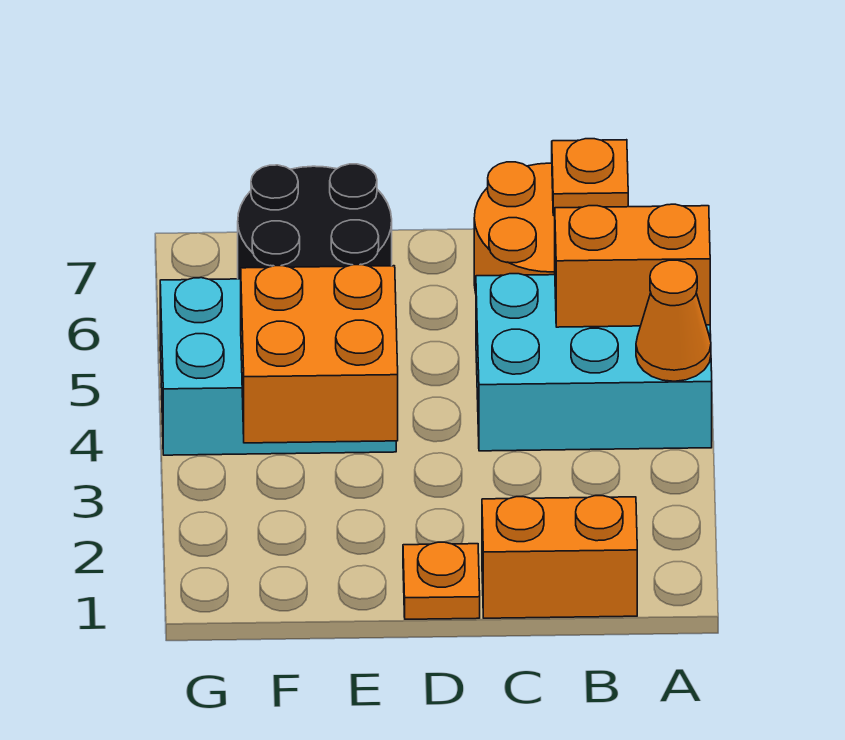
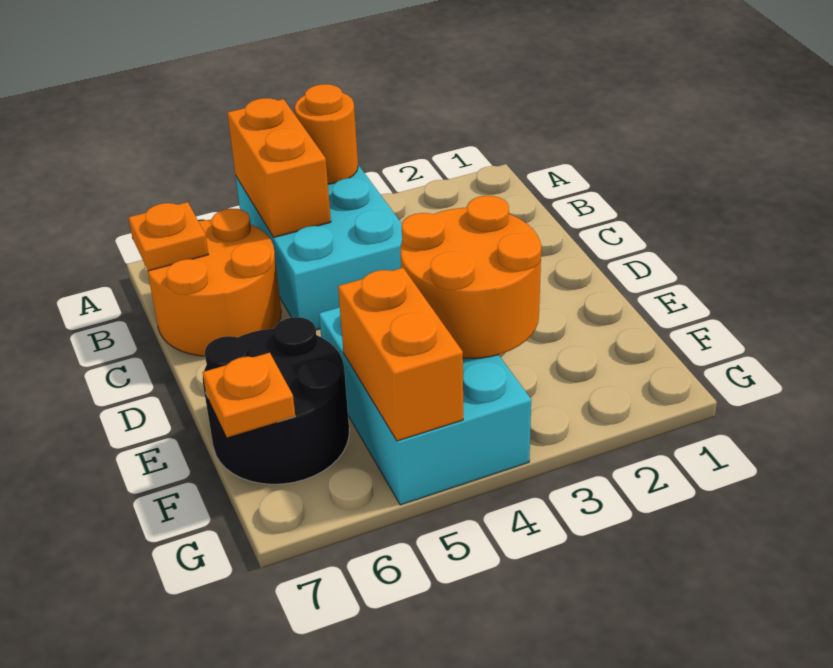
orange cone A4 level 2 -> orange round brick A4 level 2
orange brick B1:C1 level 1 -> orange brick F5:G5 level 2
orange plate D1 level 1 -> orange plate F7 level 2
orange brick E3:F4 level 2 -> orange round brick E3:F4 level 2

